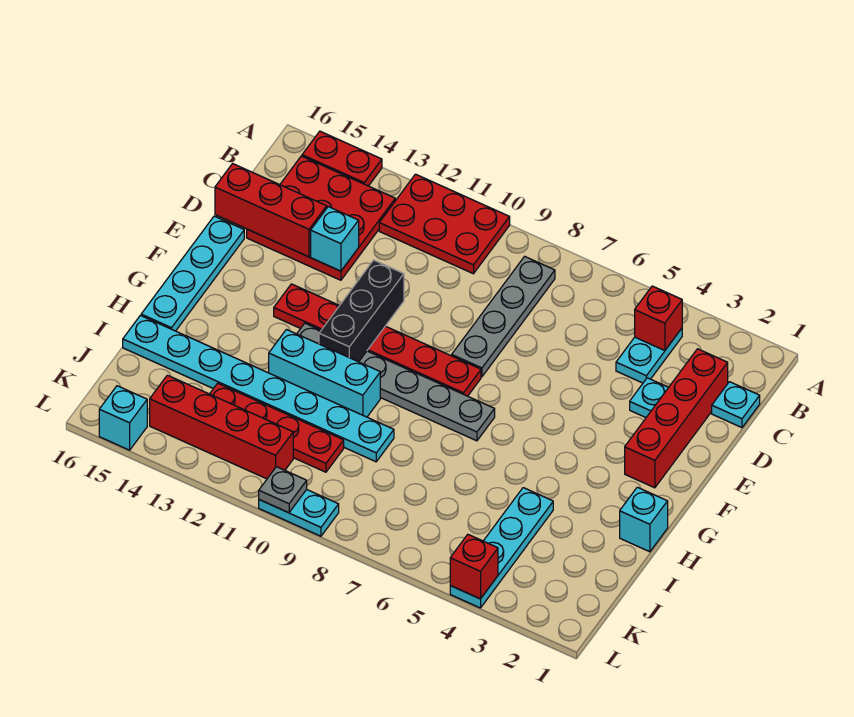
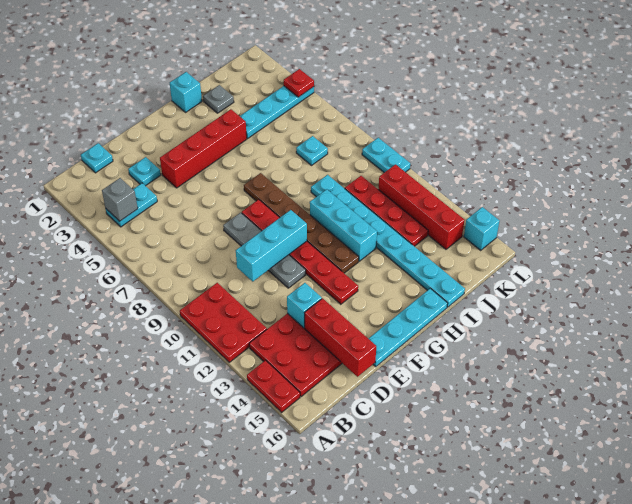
red brick B4 level 2 -> grey brick B4 level 2
grey plate B8:E8 level 1 -> grey plate E8:E11 level 1
red brick C2:F2 level 1 -> red brick E4:H4 level 1
none -> cyan brick D10:F10 level 2
black brick E11:G11 level 2 -> none
grey plate G7:G12 level 1 -> brown plate G7:G12 level 1
none -> cyan plate J7 level 1
red brick L4 level 2 -> red plate L4 level 2
grey plate L10 level 2 -> grey plate I2 level 1

